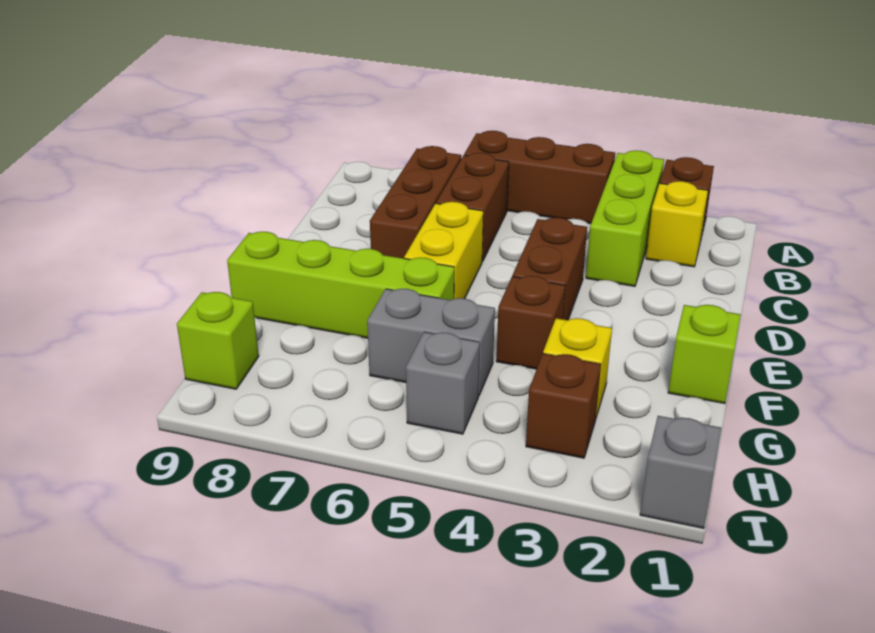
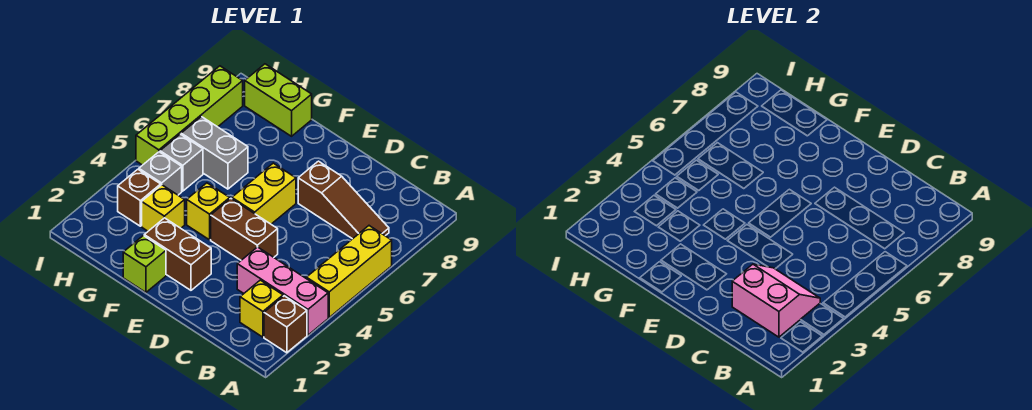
lime brick A3:C3 level 1 -> pink brick A3:C3 level 1
brown brick A4:A6 level 1 -> yellow brick A4:A6 level 1
none -> pink slope B2:C3 level 2 top 2
brown brick B6:C6 level 1 -> brown brick E2:F2 level 1
brown brick B7:D7 level 1 -> brown slope B7:D7 level 1 top D
yellow brick D6:E6 level 1 -> yellow brick E5:E6 level 1
brown brick F4 level 1 -> yellow brick F4 level 1
lime brick F6:F9 level 1 -> lime brick I5:I8 level 1
grey brick G5:G6 level 1 -> grey brick G6:H6 level 1
lime brick H9 level 1 -> lime brick G9:H9 level 1
grey brick I1 level 1 -> grey brick H4 level 1

